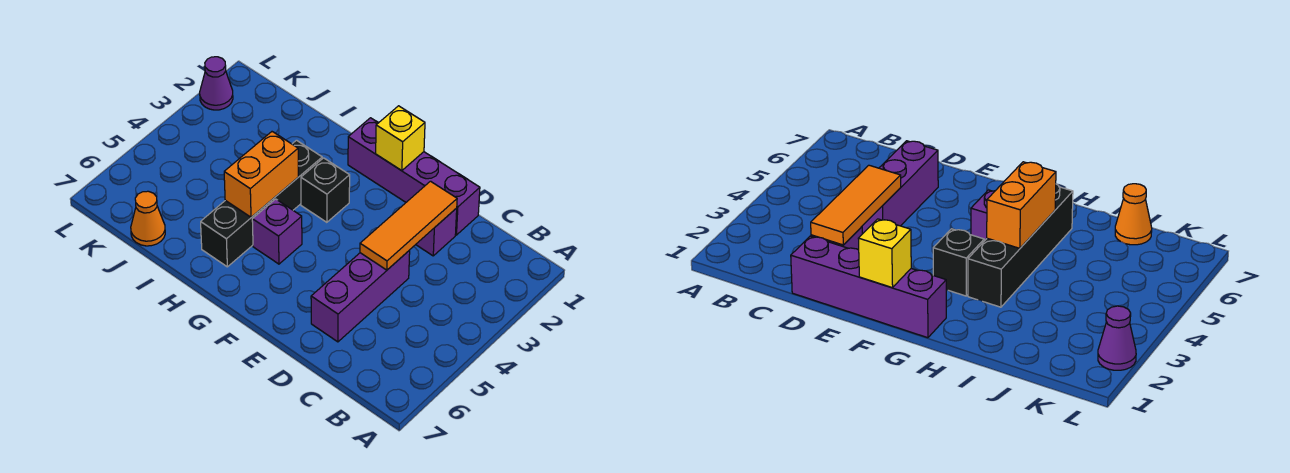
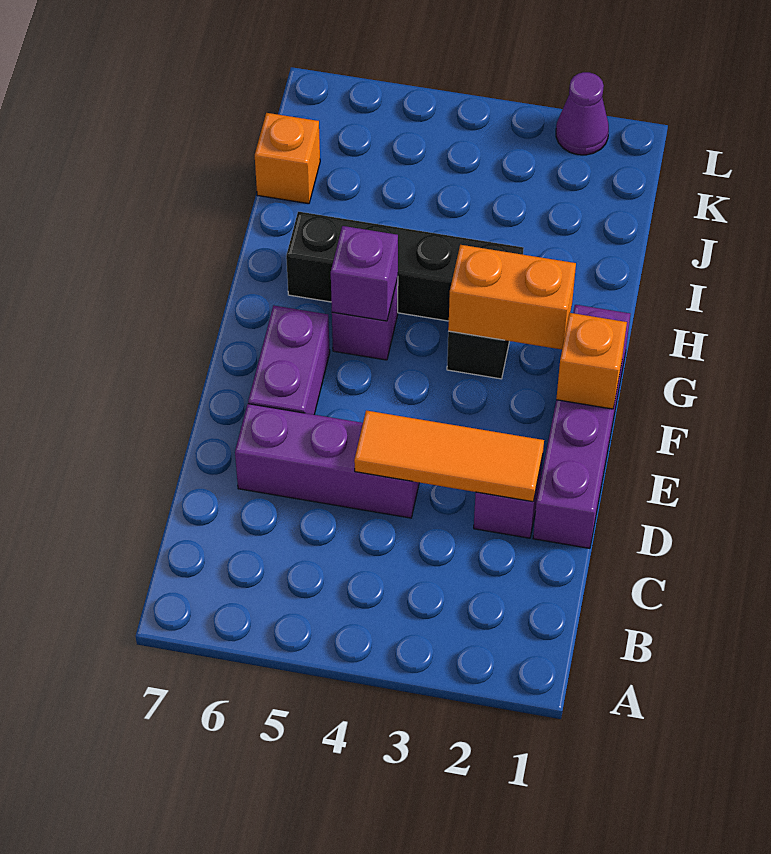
none -> purple brick E6:F6 level 1
yellow brick F1 level 2 -> orange brick F1 level 2
none -> purple brick G5 level 2
orange brick H4:H5 level 2 -> orange brick G2:G3 level 2
orange cone J7 level 1 -> orange brick J7 level 1

